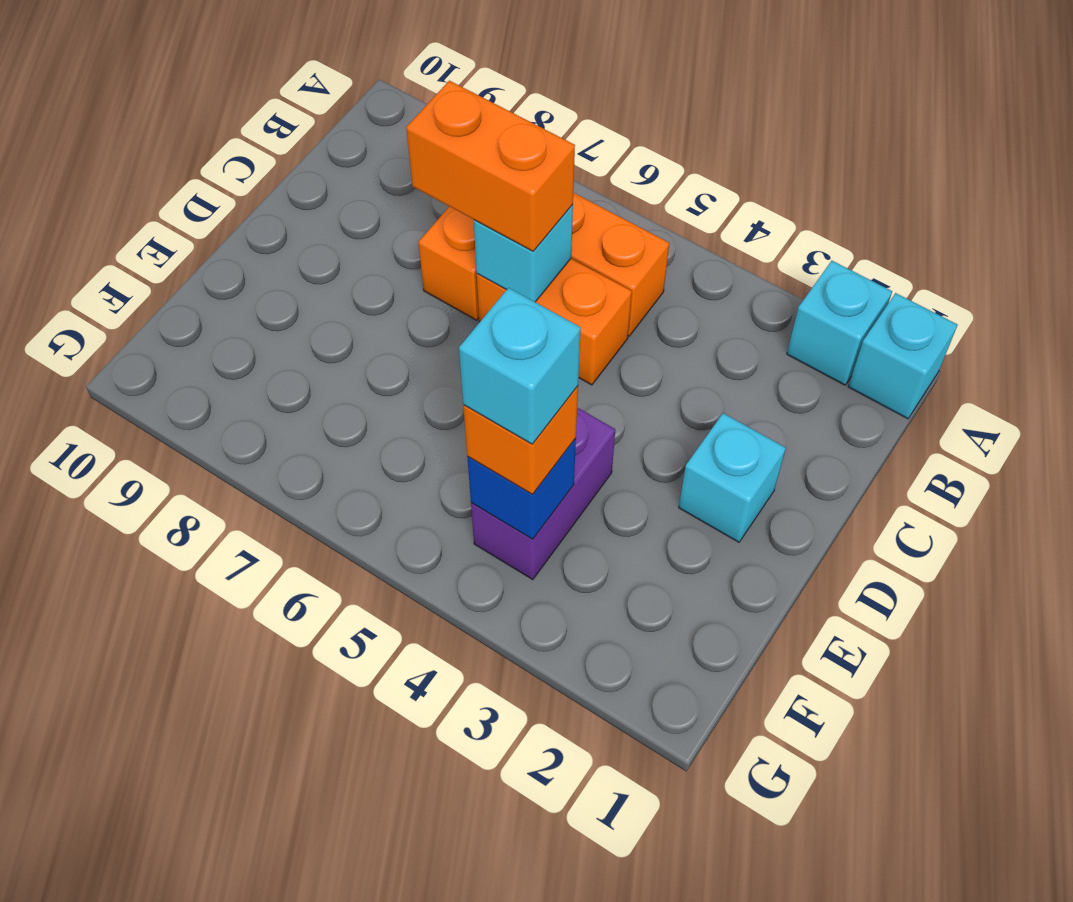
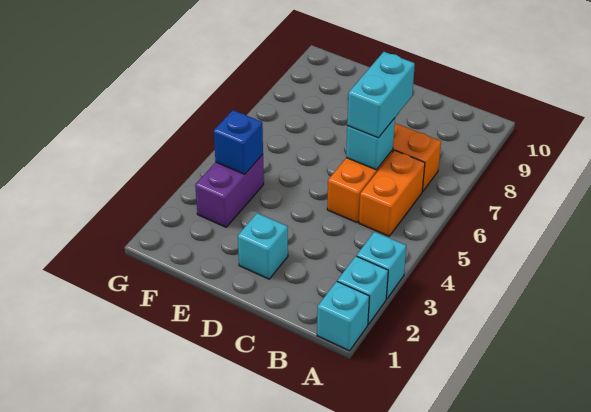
orange brick C6:C7 level 3 -> cyan brick C6:C7 level 3
purple brick E4:F4 level 1 -> purple brick F3:F4 level 1
orange brick F4 level 3 -> none
cyan brick F4 level 4 -> cyan brick A3 level 1

